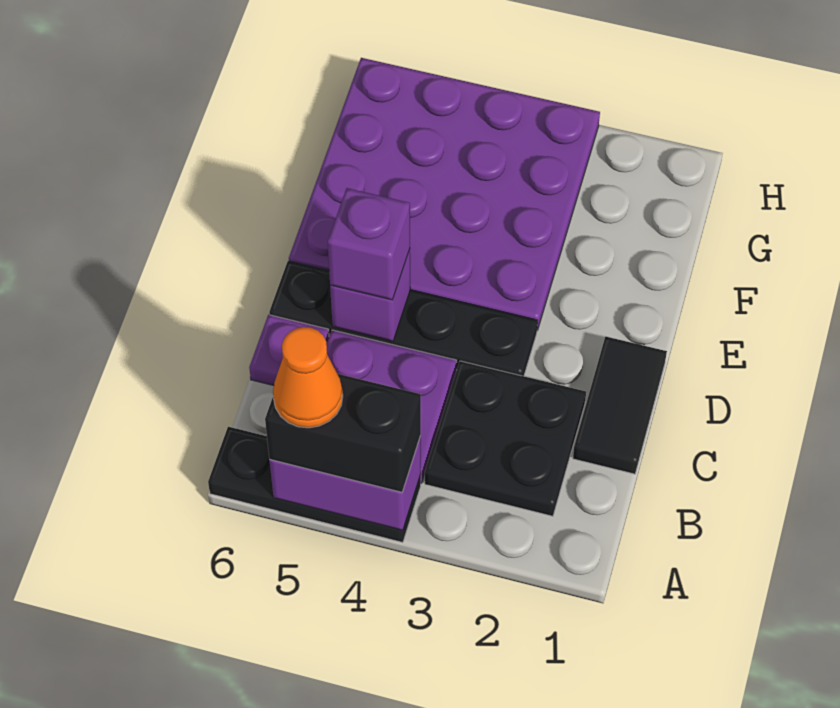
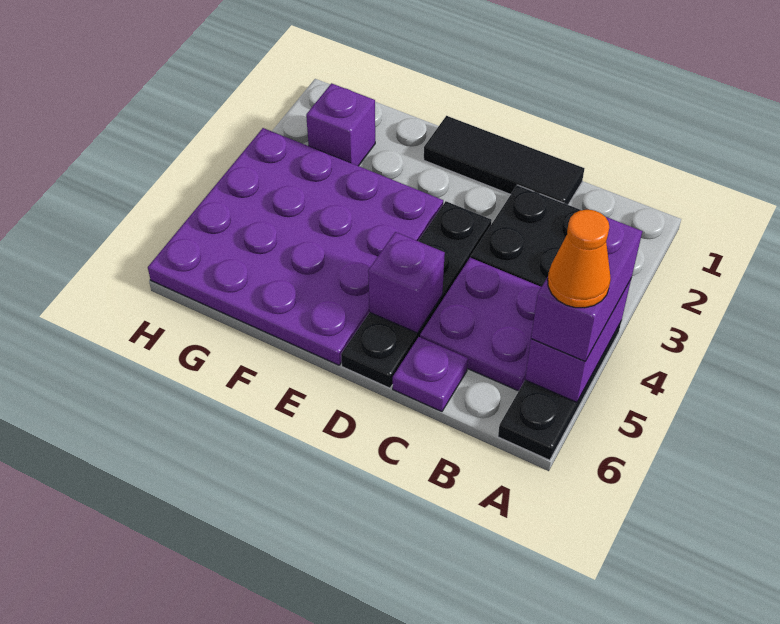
black brick A4:A5 level 3 -> purple brick A4:A5 level 3
black tile C1:D1 level 1 -> black tile C1:E1 level 1
purple brick D5 level 3 -> purple brick G2 level 1

